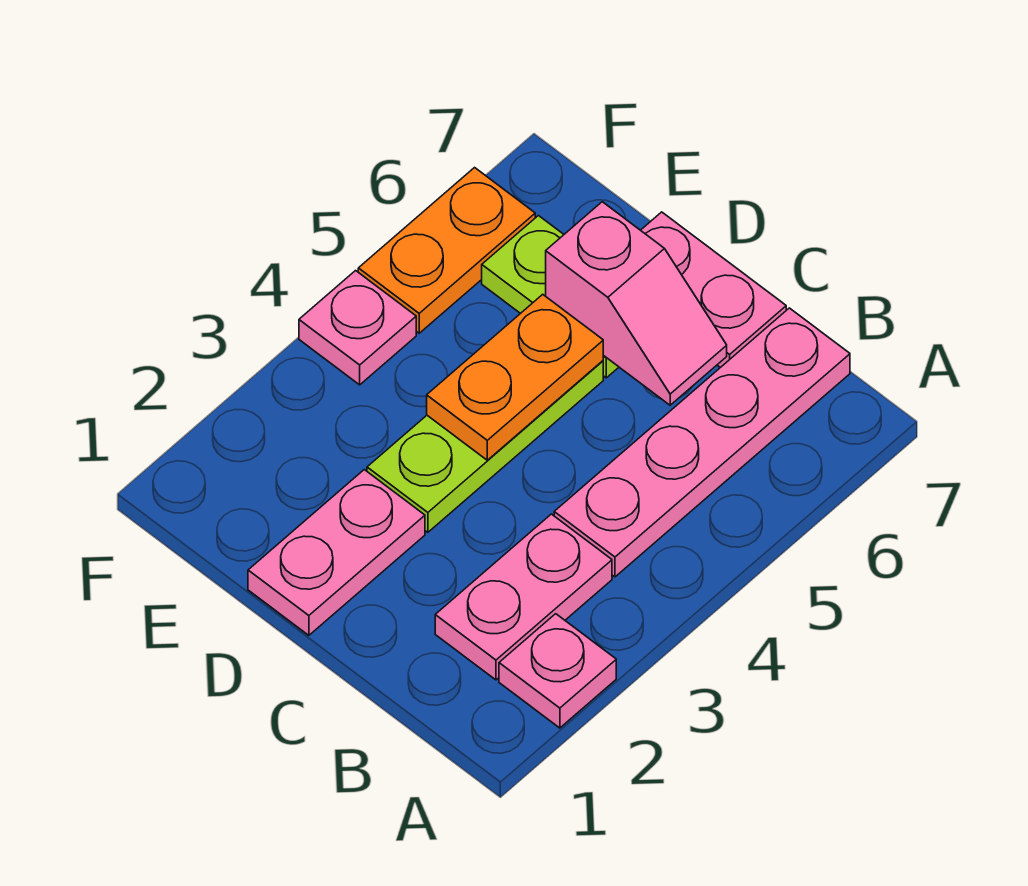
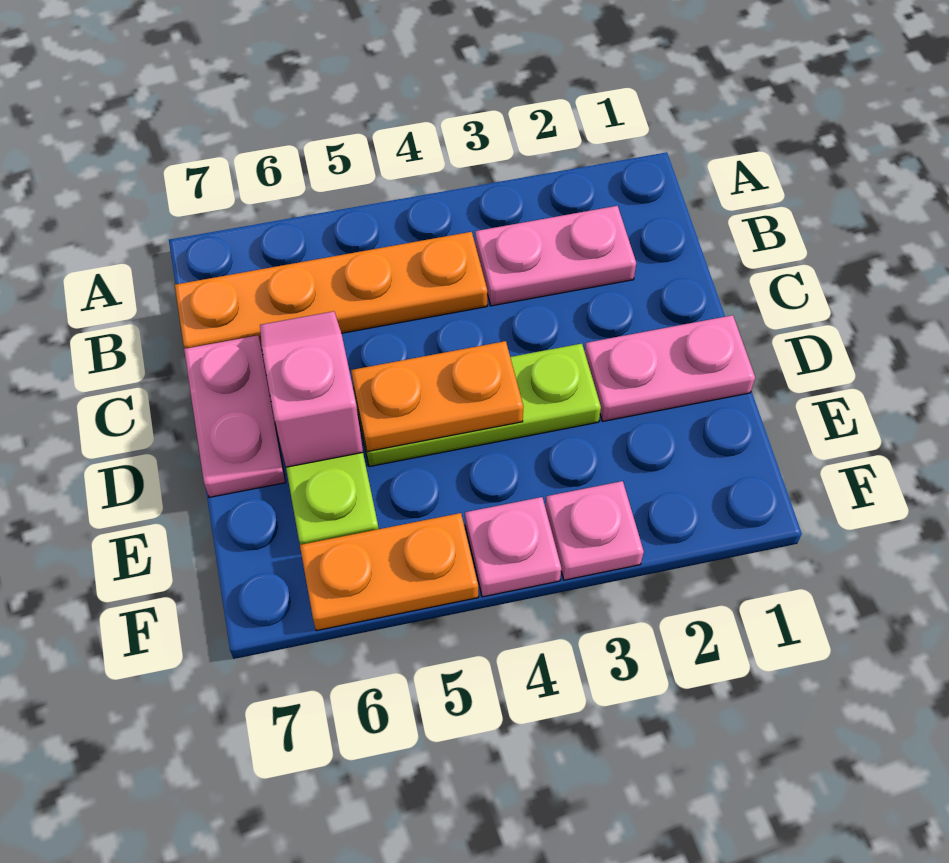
pink plate A2 level 1 -> pink plate F3 level 1
pink plate B4:B7 level 1 -> orange plate B4:B7 level 1

